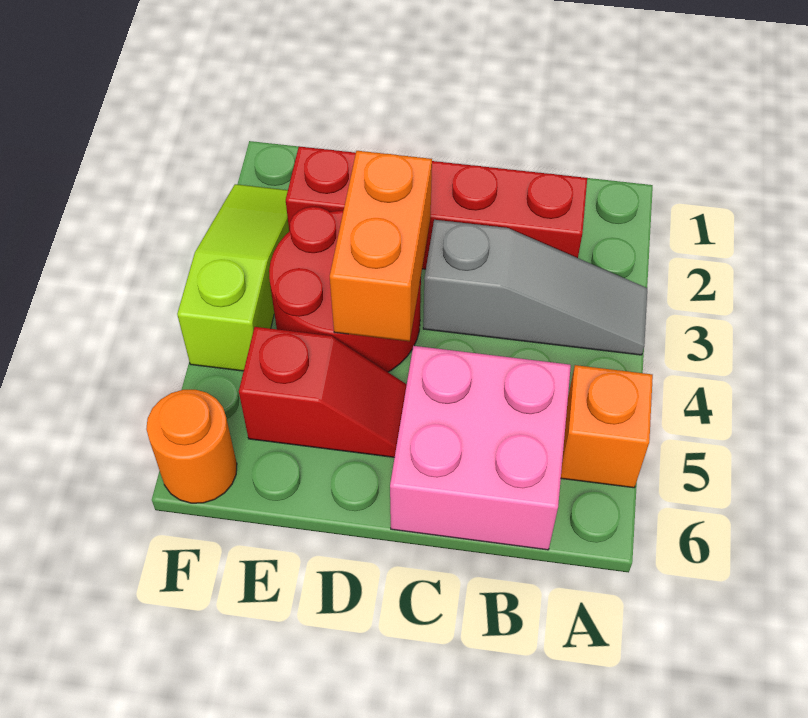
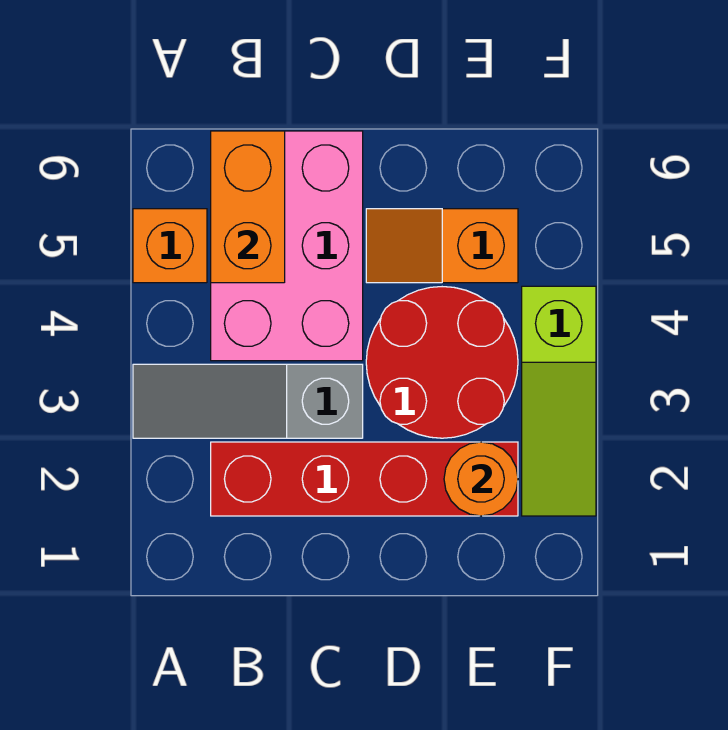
pink brick B5:C6 level 1 -> pink brick B4:C6 level 1
orange brick D3:D4 level 2 -> orange brick B5:B6 level 2
red slope D5:E5 level 1 top E -> orange slope D5:E5 level 1 top E
orange round brick F6 level 1 -> orange round brick E2 level 2

